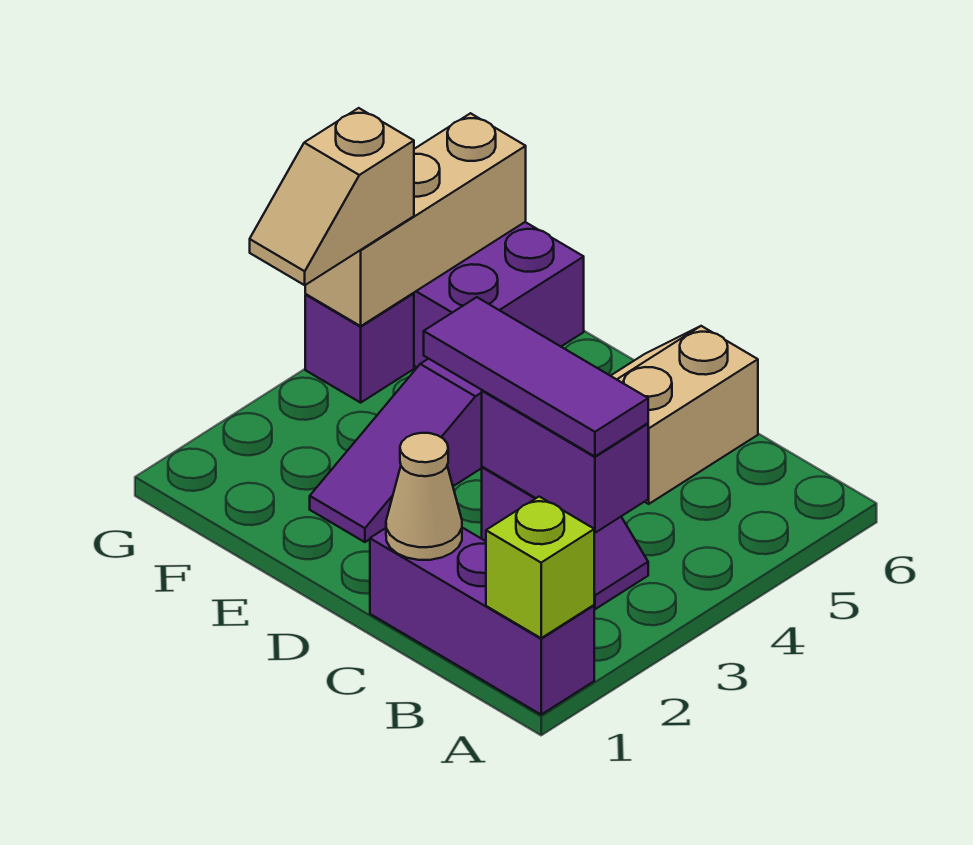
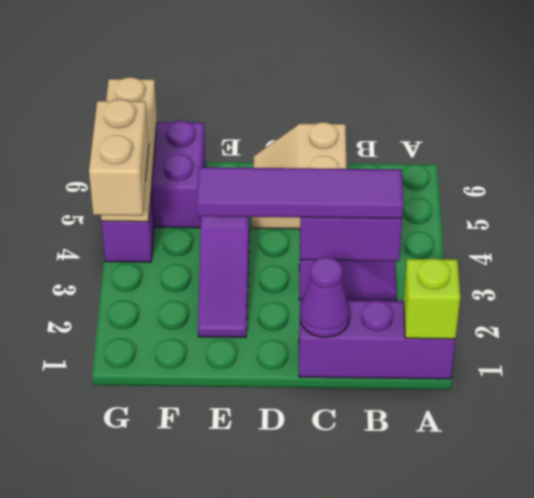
purple tile B3:D3 level 3 -> purple tile B3:E3 level 3
tan cone C1 level 2 -> purple cone C1 level 2
tan slope G3:G4 level 3 top 4 -> tan brick G3:G4 level 3

